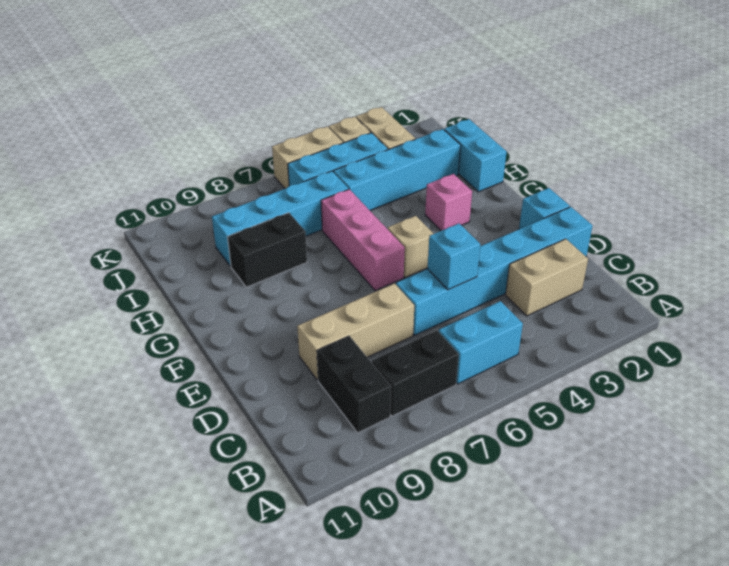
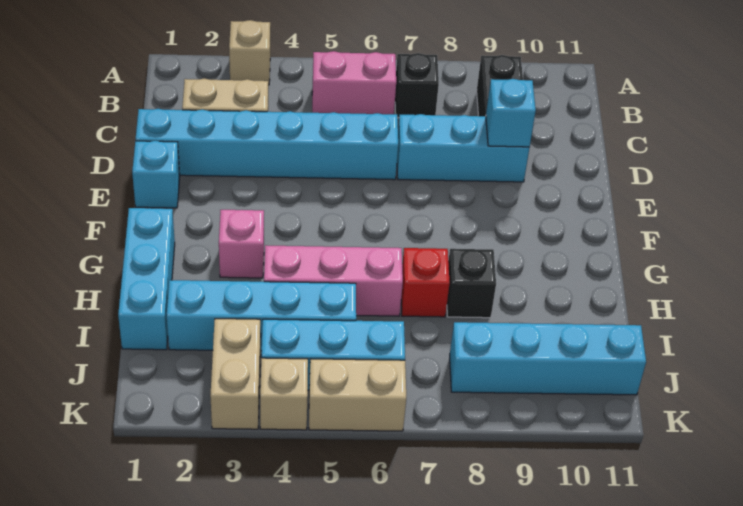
cyan brick B5:B6 level 1 -> pink brick B5:B6 level 1
black brick B7:B8 level 1 -> black brick B7 level 1
cyan brick D5 level 2 -> cyan brick D9 level 2
tan brick D7:D9 level 1 -> cyan brick D7:D9 level 1
tan brick F5 level 1 -> tan brick A3 level 1
pink brick F6:H6 level 1 -> pink brick H4:H6 level 1
cyan brick H1:I1 level 1 -> cyan brick G1:I1 level 1
none -> red brick H7 level 1
black brick H8:H9 level 1 -> black brick H8 level 1
cyan brick I6:I9 level 1 -> cyan brick J8:J11 level 1

